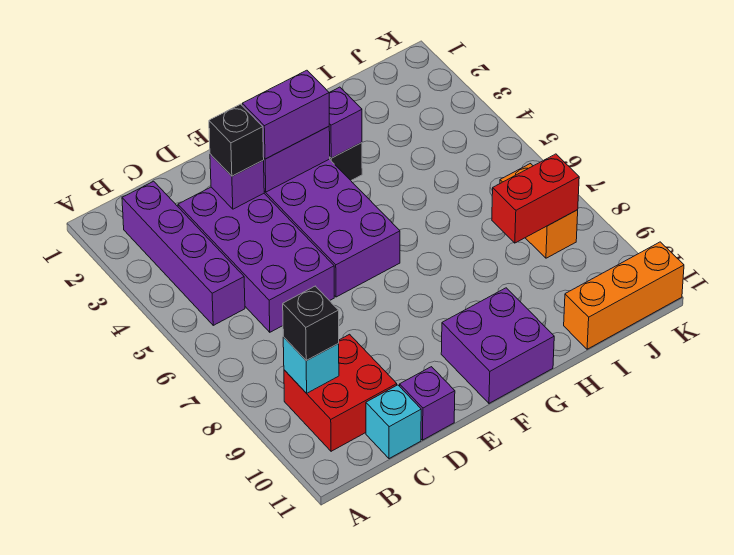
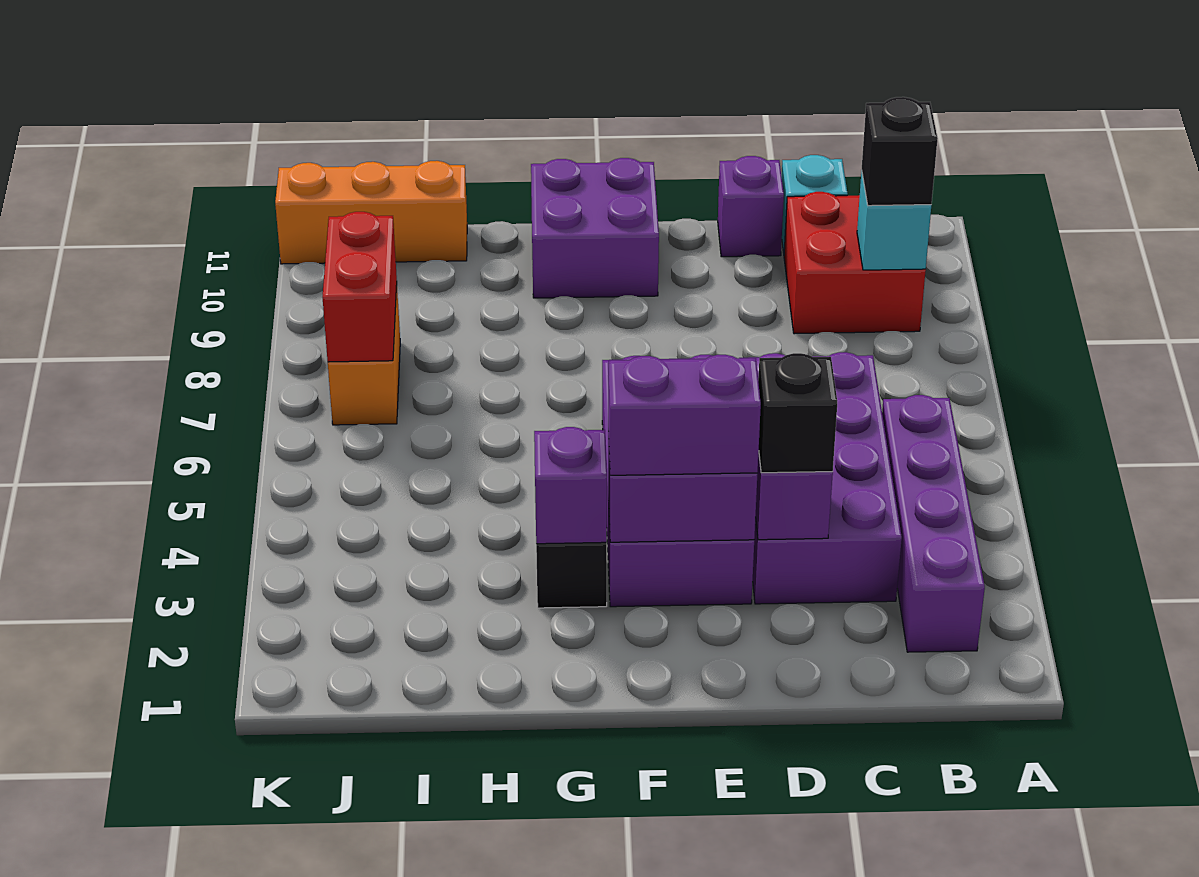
red brick I8:J8 level 2 -> red brick J7:J8 level 2

